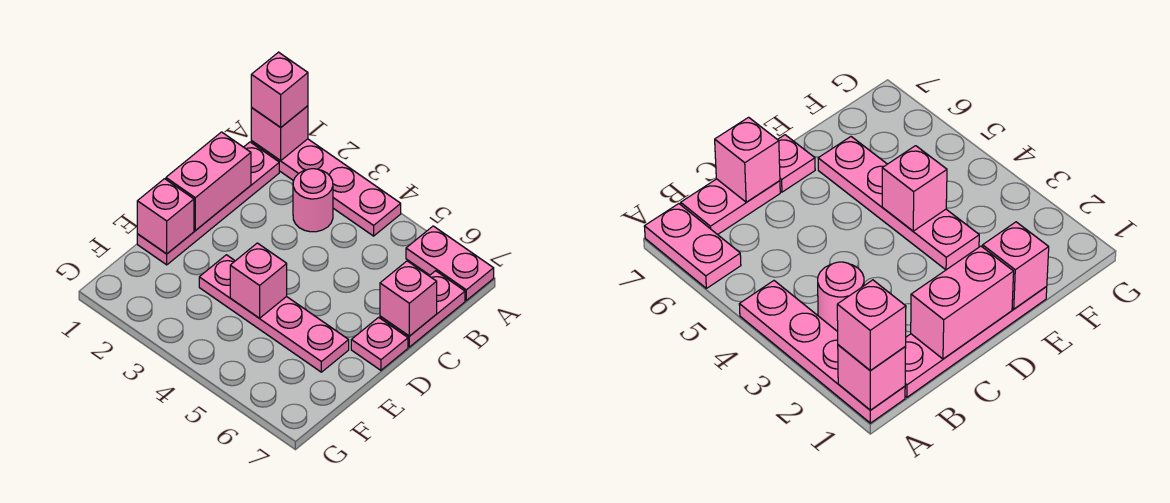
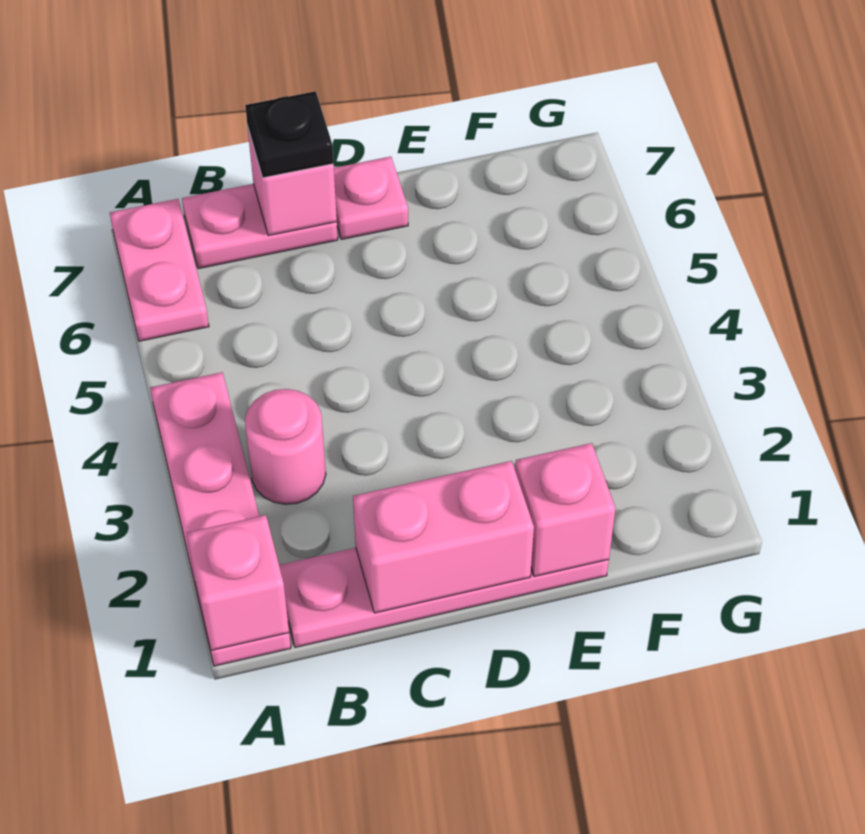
pink brick A1 level 3 -> none
none -> black plate C7 level 3
pink plate E3:E6 level 1 -> none
pink brick E4 level 2 -> none

